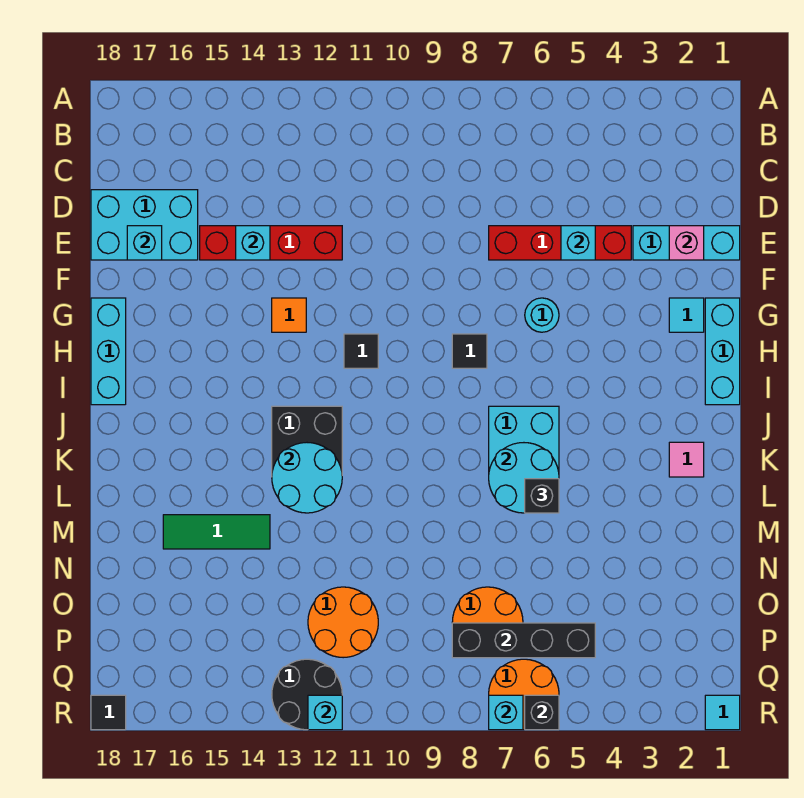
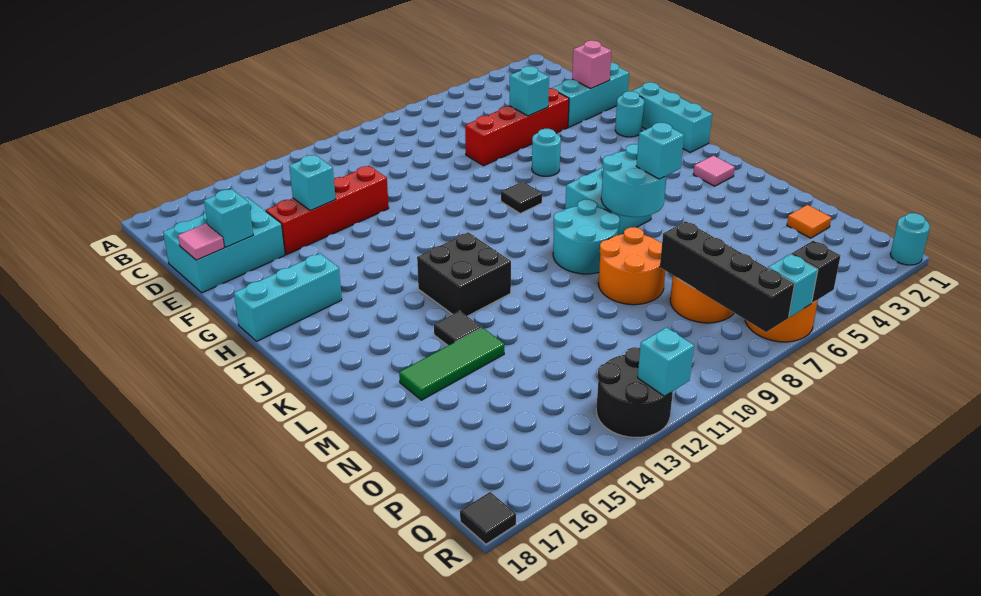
none -> pink tile E18 level 2
cyan tile G2 level 1 -> cyan round brick G2 level 1
orange tile G13 level 1 -> orange tile O2 level 1
cyan brick G18:I18 level 1 -> cyan brick H16:H18 level 1
black tile H11 level 1 -> black tile L14 level 1
cyan round brick K12:L13 level 2 -> cyan round brick K8:L9 level 1
black brick L6 level 3 -> cyan brick L6 level 3
orange round brick O11:P12 level 1 -> orange round brick M8:N9 level 1
black brick P5:P8 level 2 -> black brick O8:R8 level 2
cyan tile R1 level 1 -> cyan round brick R1 level 1

